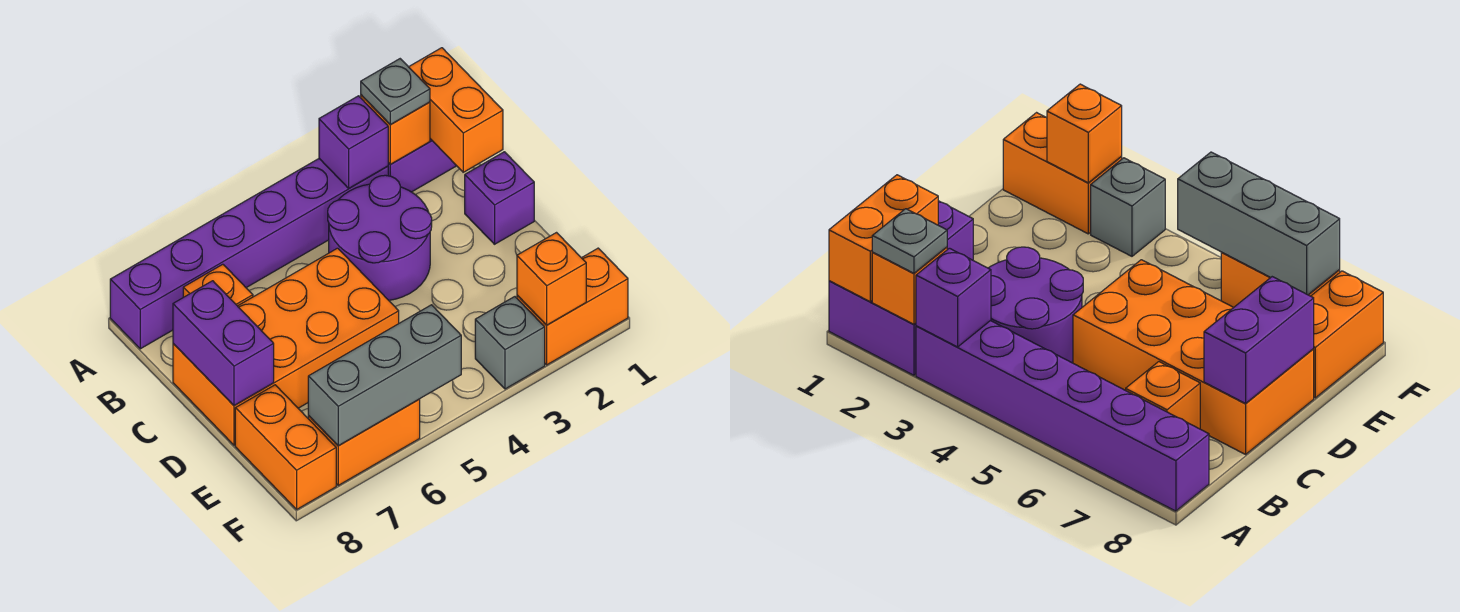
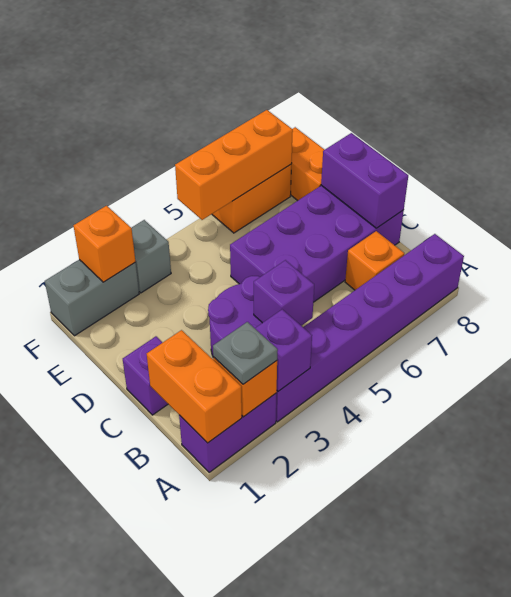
none -> purple brick B4 level 2
orange brick C5:D8 level 1 -> purple brick C5:D8 level 1
orange brick F1:F2 level 1 -> grey brick F1:F2 level 1
grey brick F5:F7 level 2 -> orange brick F5:F7 level 2

